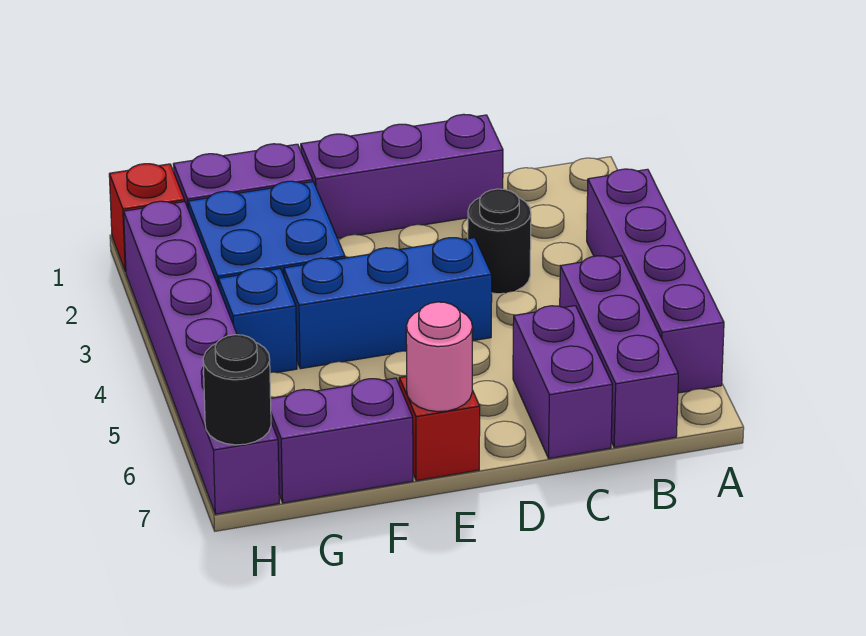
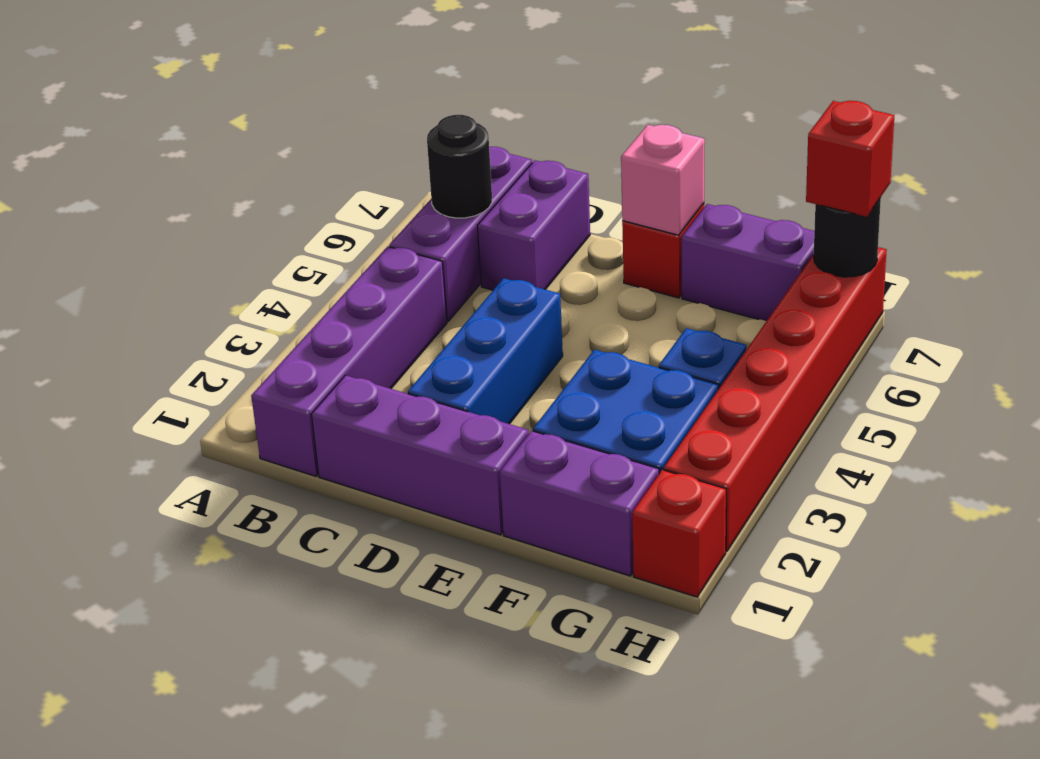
purple brick A3:A6 level 1 -> purple brick B1:B4 level 1
black round brick C3 level 1 -> black round brick B6 level 2
blue brick D4:F4 level 1 -> blue brick D2:D4 level 1
pink round brick E7 level 2 -> pink brick E7 level 2
purple brick H2:H7 level 1 -> red brick H2:H7 level 1
none -> red brick H7 level 3

